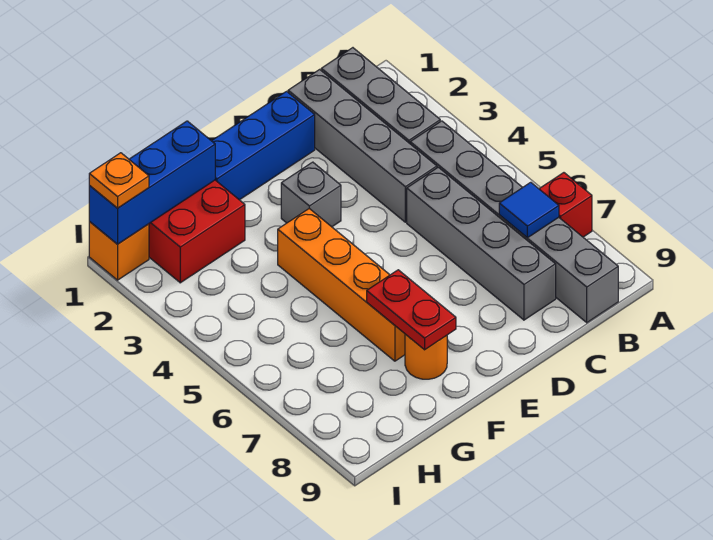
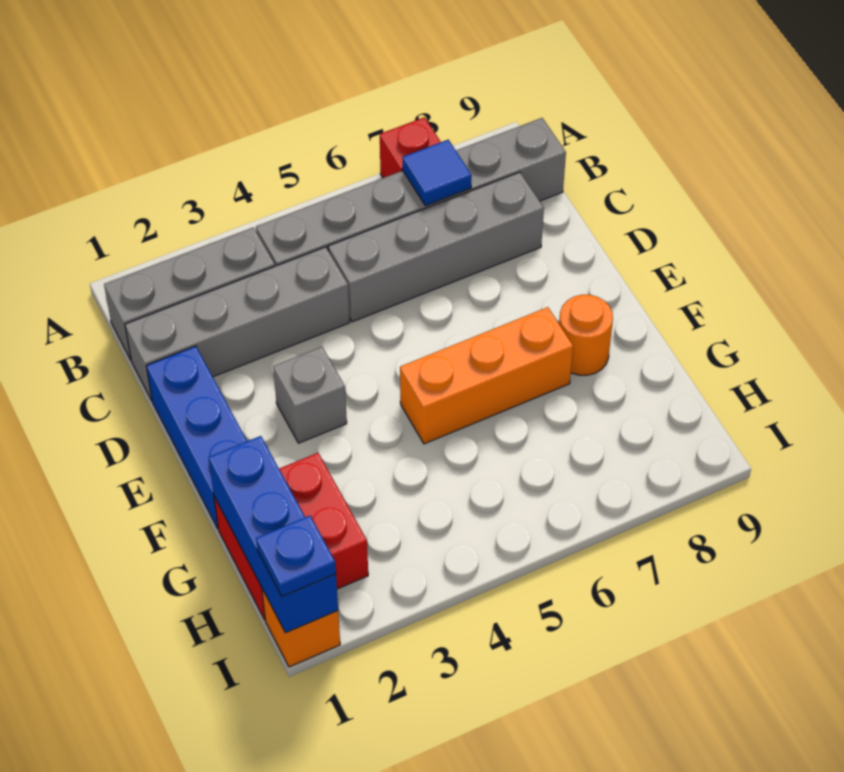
orange brick F4:F7 level 1 -> orange brick F5:F7 level 1
red plate F7:F8 level 2 -> none
orange plate I1 level 3 -> blue plate I1 level 3

